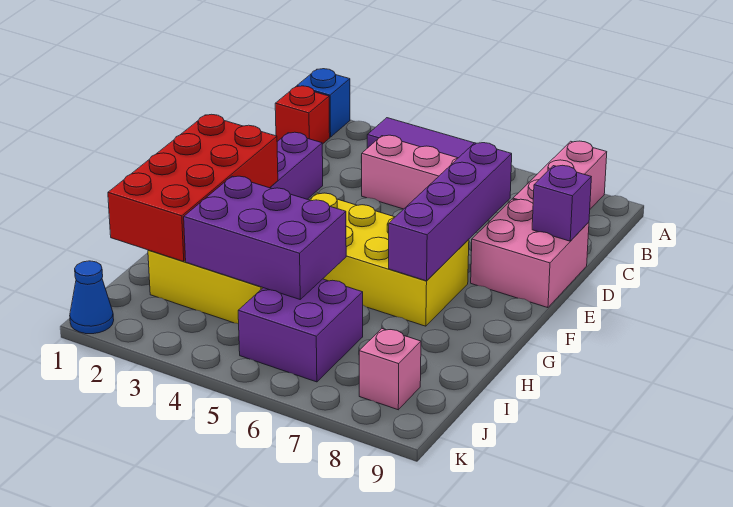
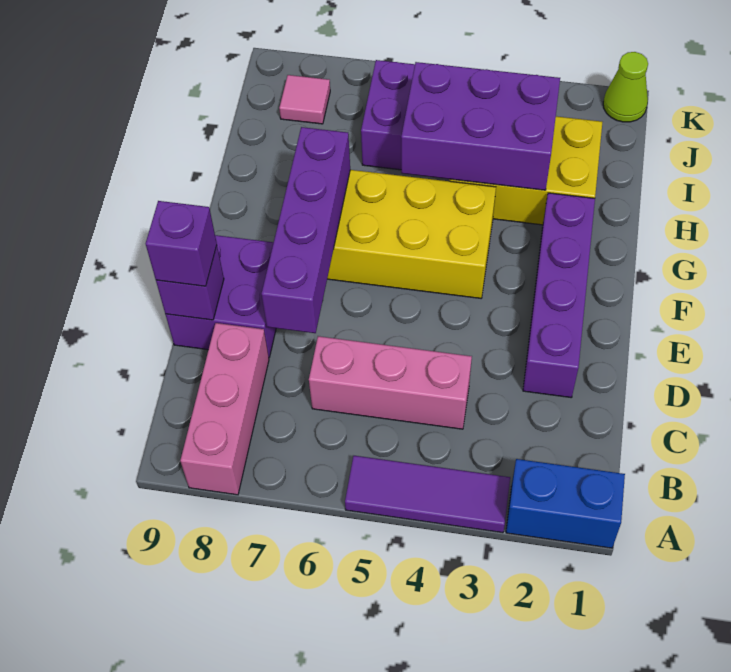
blue brick A1 level 1 -> blue brick A1:A2 level 1
red brick B1 level 1 -> none
pink brick D8:E9 level 1 -> purple brick D8:E9 level 1
none -> purple brick D9 level 3
red brick F1:I2 level 2 -> none
pink brick J8 level 1 -> pink tile J8 level 1
blue cone K1 level 1 -> lime cone K1 level 1

